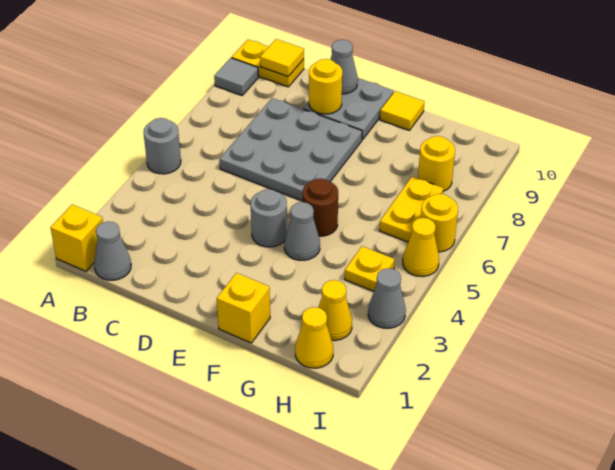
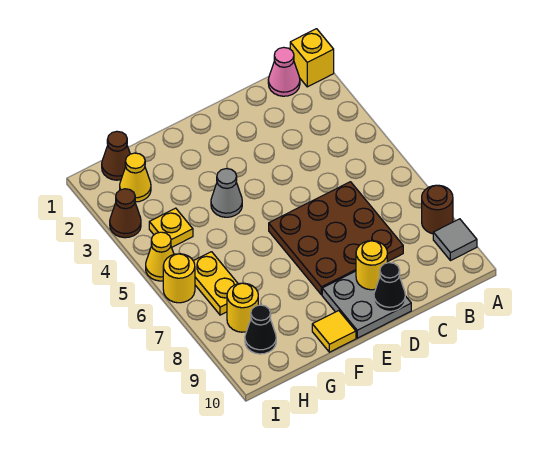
grey round brick A5 level 1 -> none
yellow plate A10:B10 level 1 -> none
grey cone B1 level 1 -> pink cone B1 level 1
yellow tile B10 level 2 -> none
grey plate C6:E8 level 1 -> brown plate C6:E8 level 1
grey cone D10 level 2 -> black cone D10 level 2
grey round brick E4 level 1 -> none
yellow brick F1 level 1 -> none
brown round brick F5 level 1 -> brown round brick A8 level 1
yellow cone H1 level 1 -> brown cone H1 level 1
none -> black cone H9 level 1
grey cone I3 level 1 -> brown cone I3 level 1

